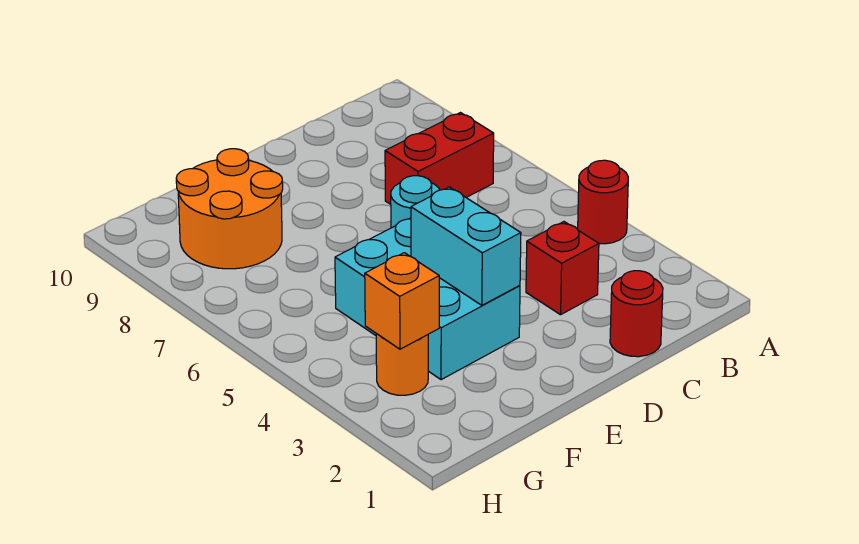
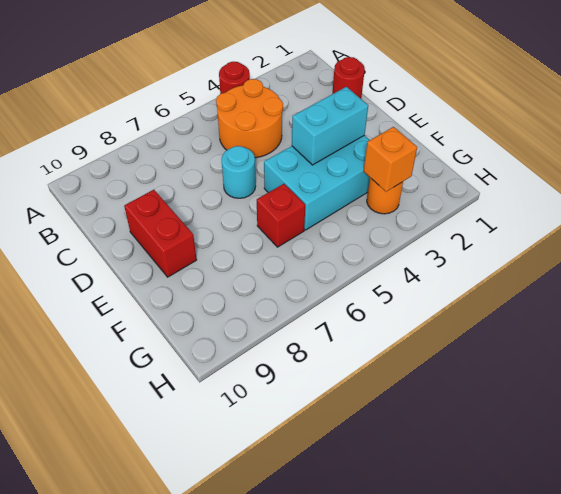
red brick B7:C7 level 1 -> red brick D9:E9 level 1
red brick C3 level 1 -> red brick F6 level 1
orange round brick F8:G9 level 1 -> orange round brick B4:C5 level 1

